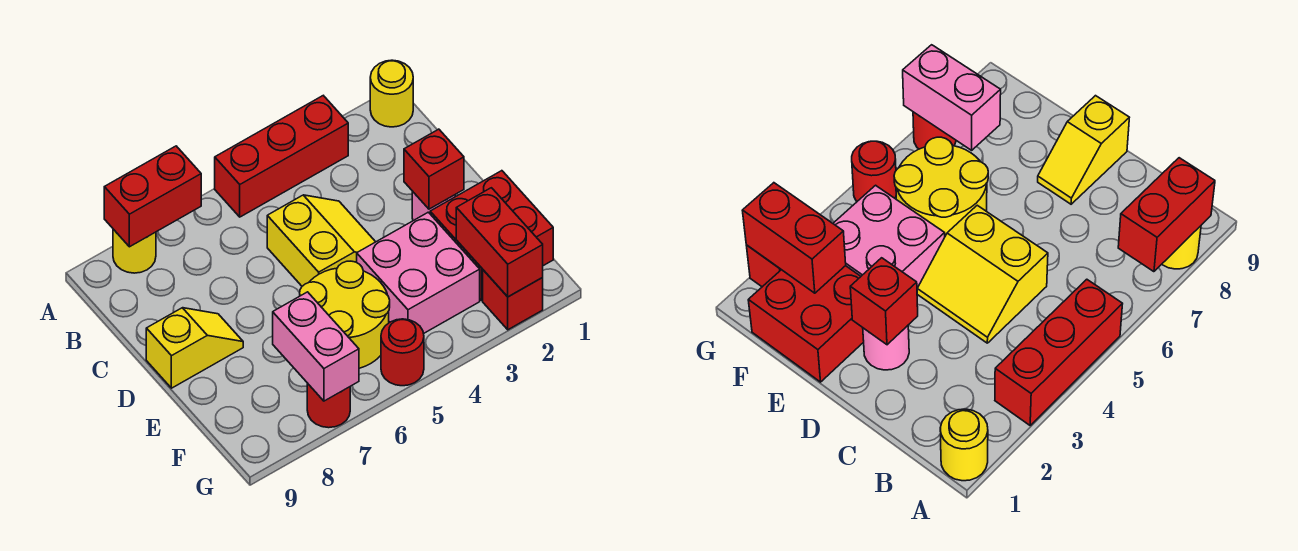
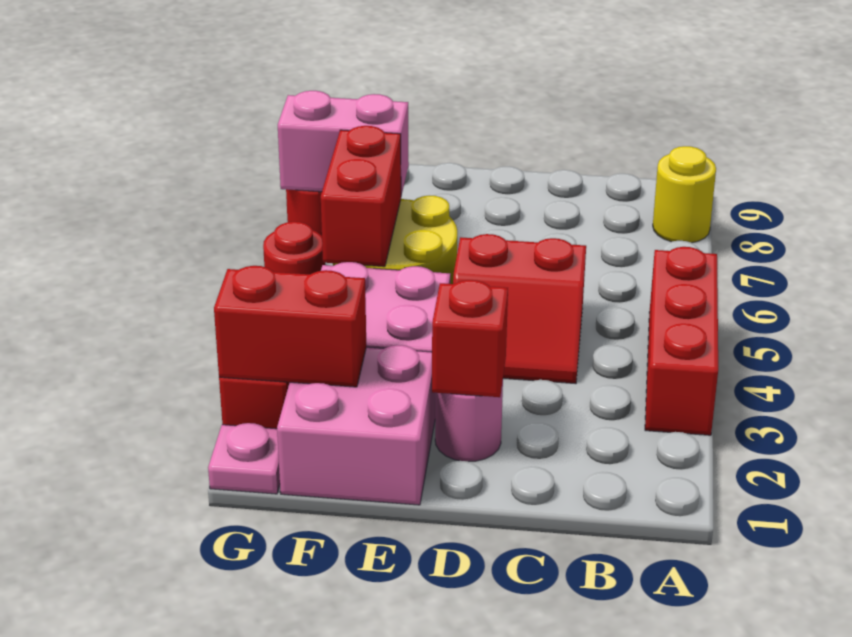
yellow round brick A1 level 1 -> none
red brick A7:A8 level 2 -> red brick F5:F6 level 2
yellow slope C4:D5 level 1 top 5 -> red slope C4:D5 level 1 top 5
yellow slope D8:D9 level 1 top 9 -> none
red brick E1:F2 level 1 -> pink brick E1:F2 level 1
none -> pink plate G1 level 1

